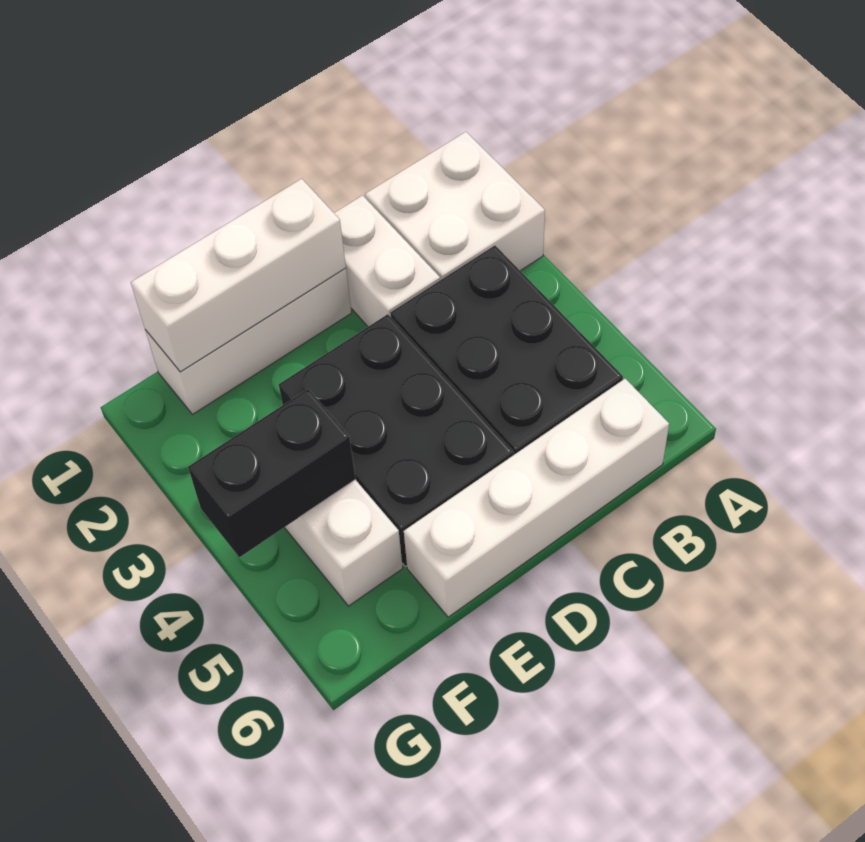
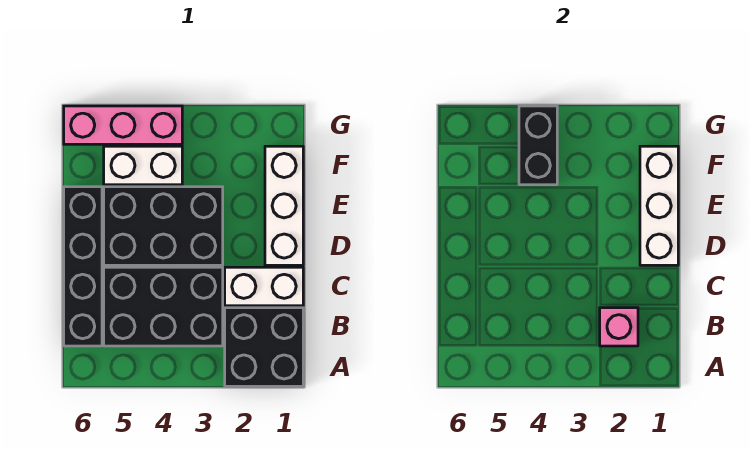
white brick A1:B2 level 1 -> black brick A1:B2 level 1
none -> pink brick B2 level 2
white brick B6:E6 level 1 -> black brick B6:E6 level 1
none -> pink brick G4:G6 level 1

